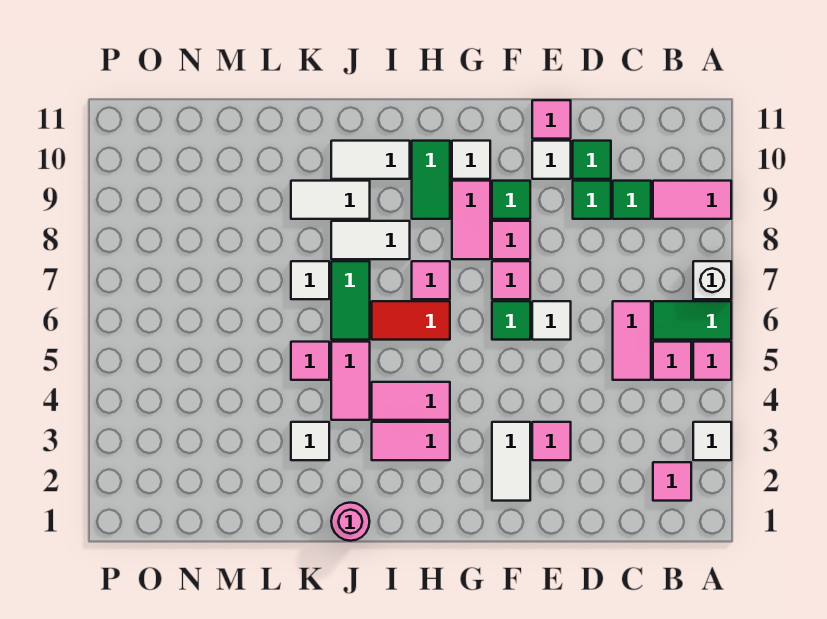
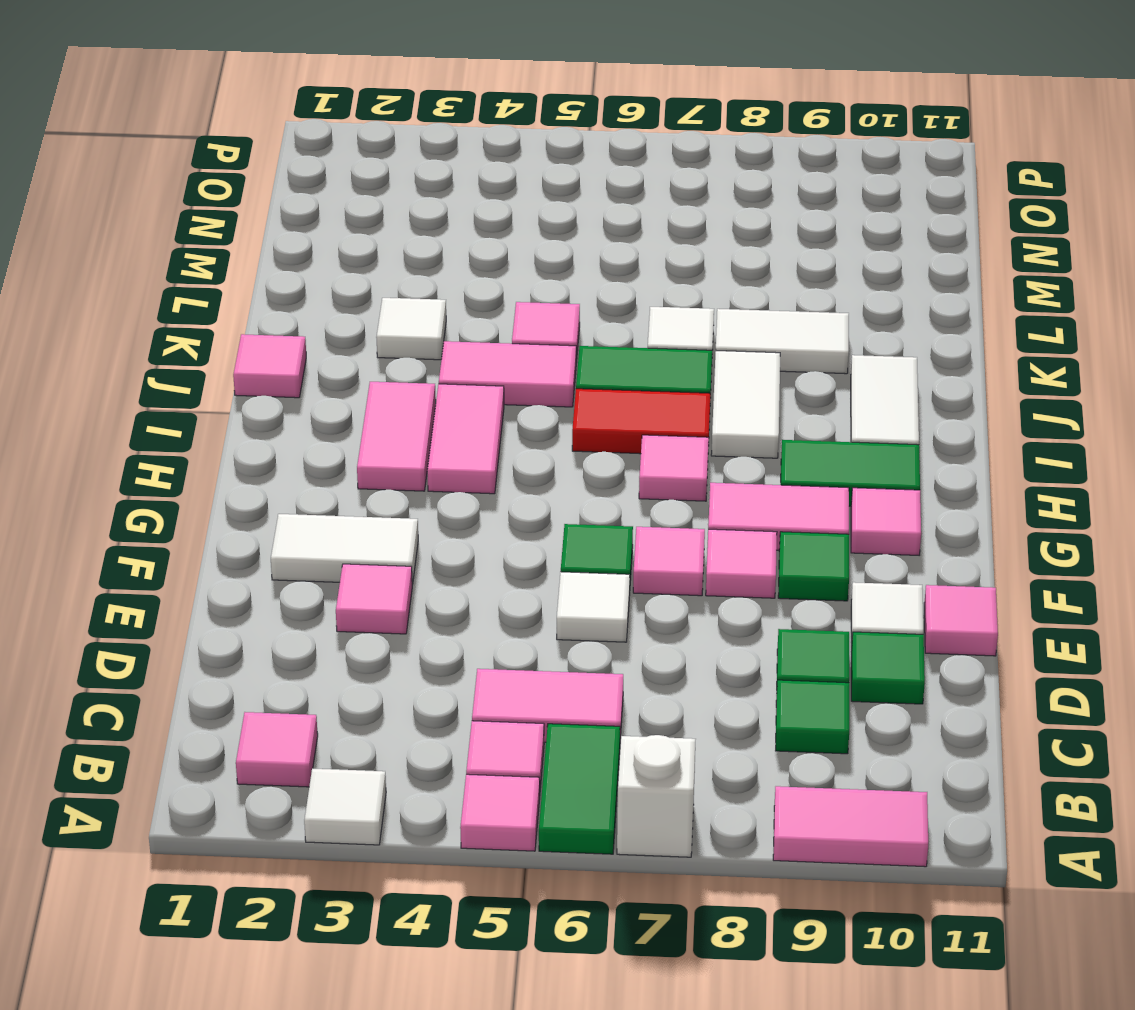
pink tile A9:B9 level 1 -> pink tile A9:A10 level 1
white tile G10 level 1 -> pink tile G10 level 1
red tile H6:I6 level 1 -> red tile I6:I7 level 1
pink round brick J1 level 1 -> pink tile J1 level 1
white tile J9:K9 level 1 -> white tile K8:K9 level 1

